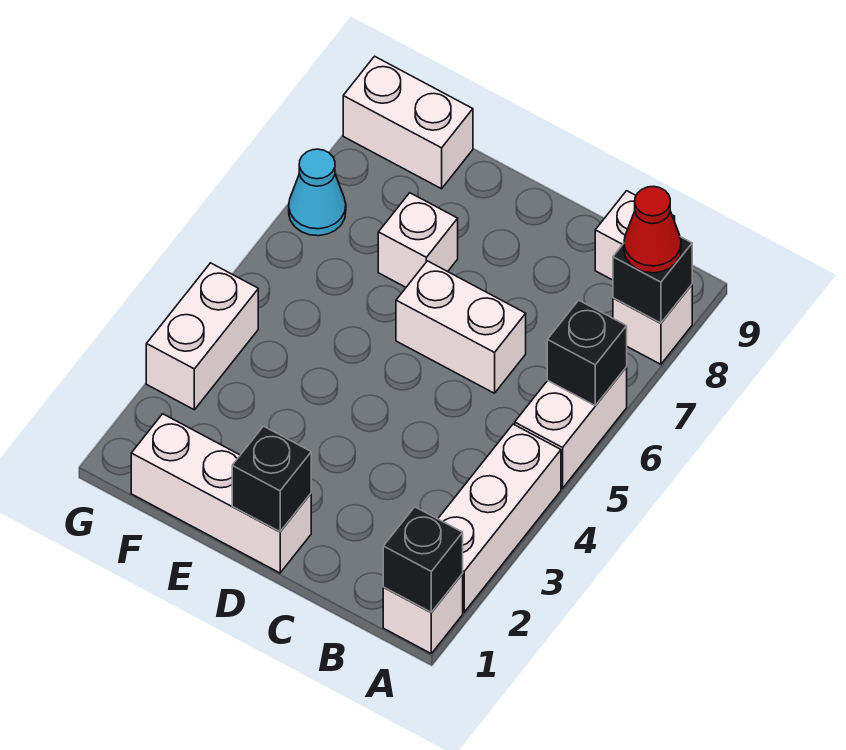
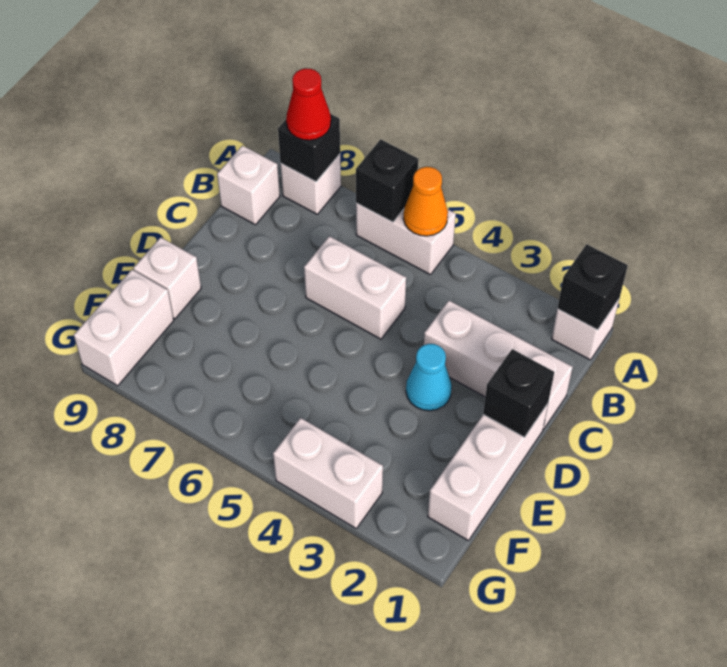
white brick A2:A4 level 1 -> white brick C1:C3 level 1
none -> orange cone A5 level 2
white brick C6:D6 level 1 -> white brick C5:C6 level 1
white brick E7 level 1 -> white brick E9 level 1
cyan cone G7 level 1 -> cyan cone D3 level 1

